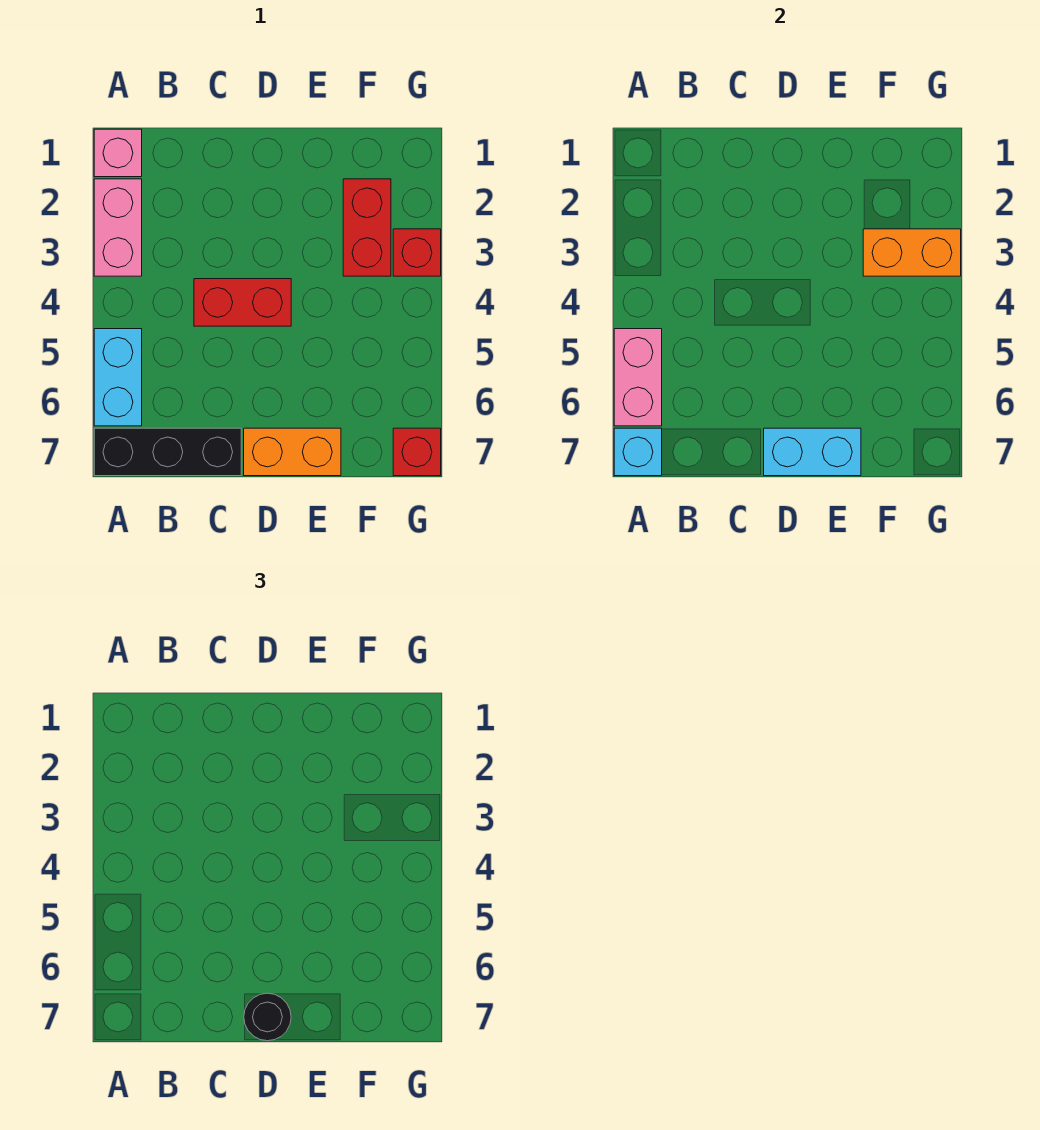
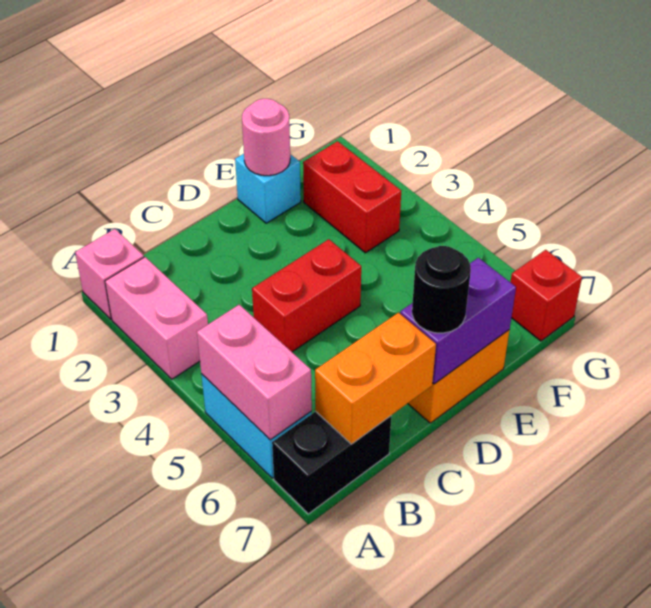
black brick A7:C7 level 1 -> black brick A7:B7 level 1
cyan brick A7 level 2 -> cyan brick E1 level 1
cyan brick D7:E7 level 2 -> purple brick D7:E7 level 2
none -> pink round brick E1 level 2
orange brick F3:G3 level 2 -> orange brick B7:C7 level 2
red brick G3 level 1 -> none

